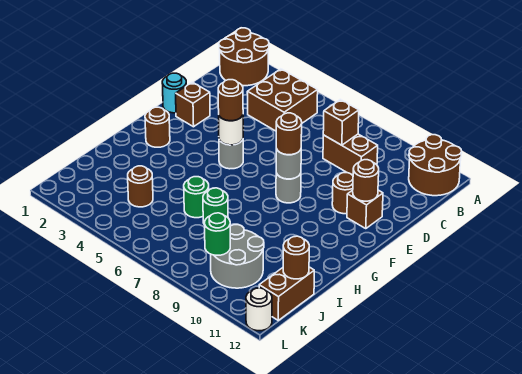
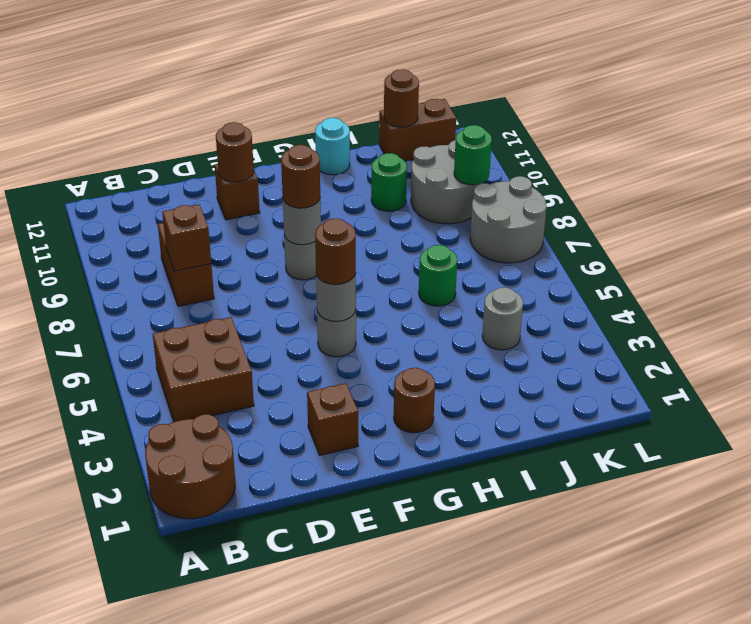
brown round brick A11:B12 level 1 -> none
cyan round brick E1 level 1 -> cyan round brick H12 level 1
brown round brick E10 level 1 -> none
white round brick F5 level 2 -> grey round brick F5 level 2
green round brick I7 level 1 -> green round brick I10 level 1
brown round brick J4 level 1 -> grey round brick J4 level 1
none -> grey round brick K7:L8 level 1
white round brick L12 level 1 -> none

